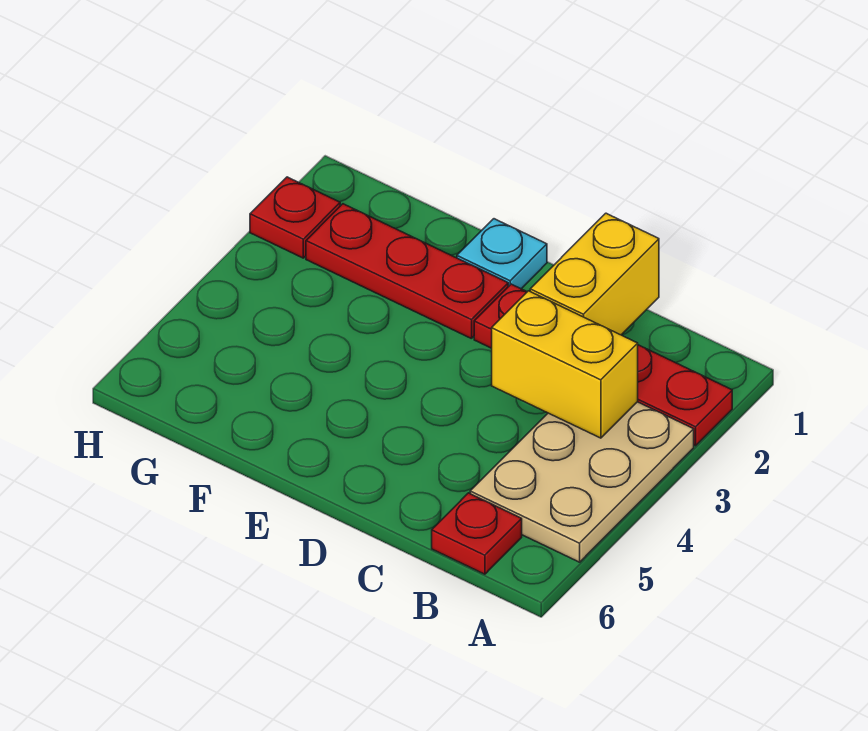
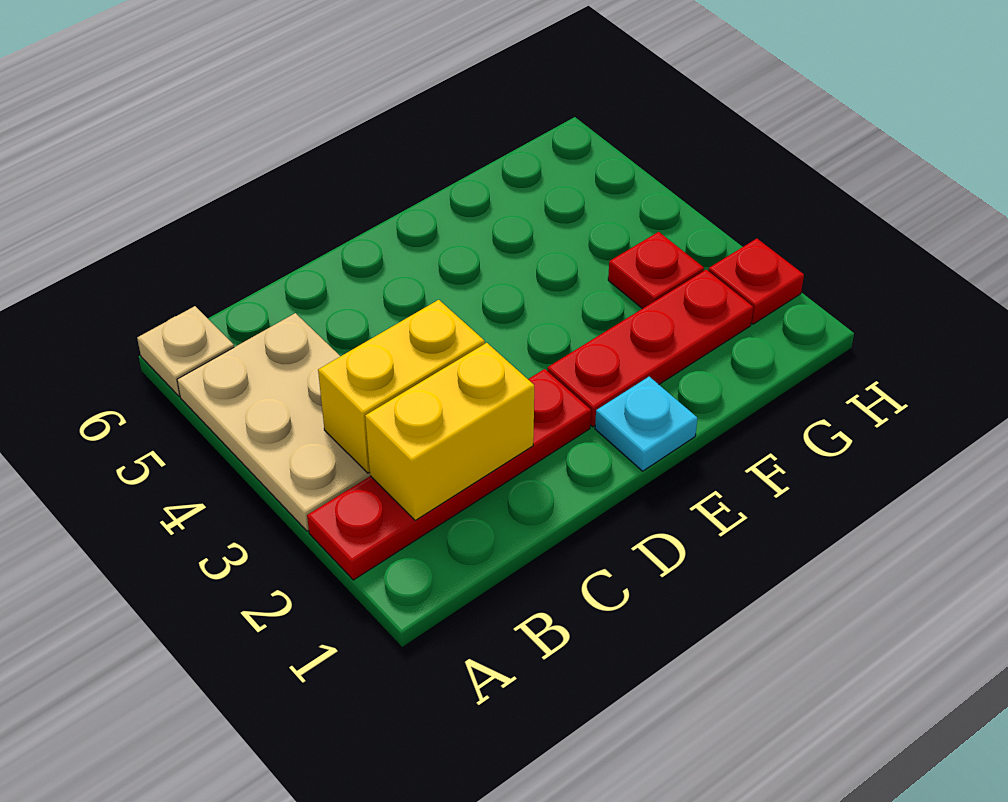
none -> tan plate A6 level 1
red plate B6 level 1 -> red plate G3 level 1
yellow brick C1:C2 level 2 -> yellow brick B2:C2 level 2

